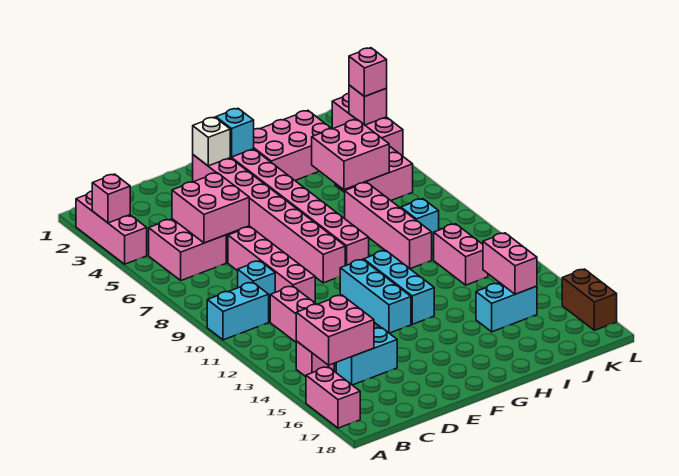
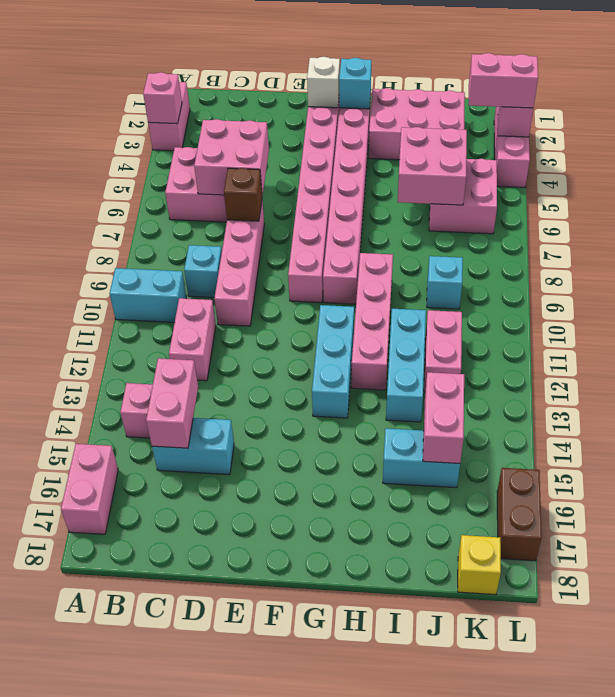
pink brick A2:A4 level 1 -> pink brick A2:A3 level 1
pink brick B14:C15 level 2 -> pink brick C14:C15 level 2
none -> brown brick D7 level 2
cyan brick F11:F13 level 1 -> cyan brick I11:I13 level 1
pink brick I7:I10 level 1 -> pink brick H9:H12 level 1
none -> yellow brick K18 level 1
pink brick L3 level 3 -> pink brick K3:L3 level 3

